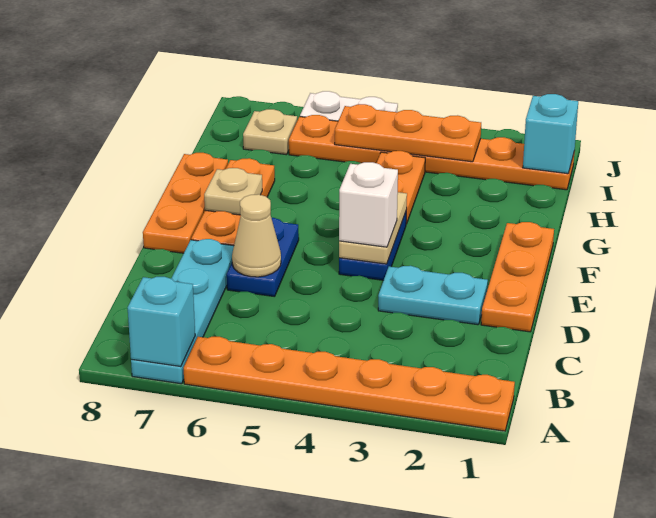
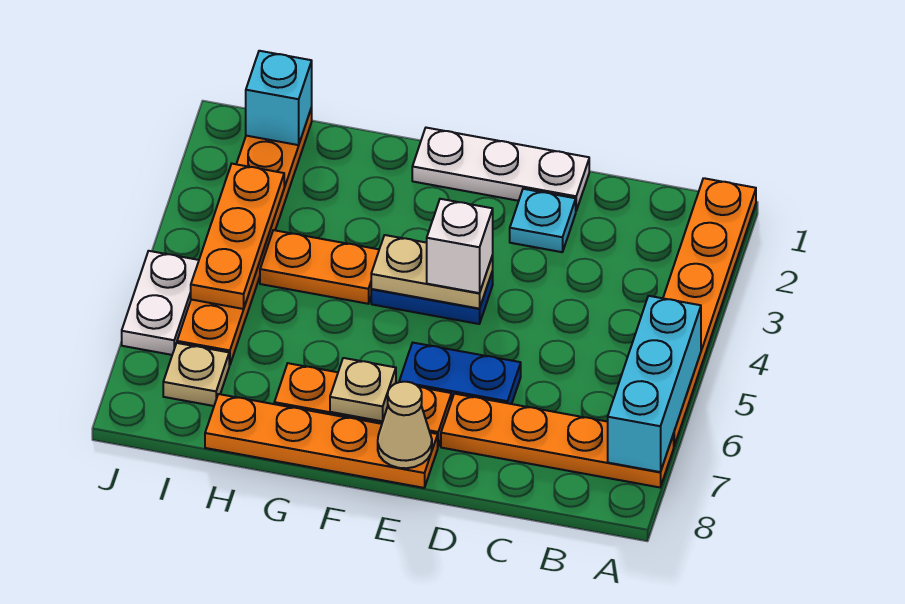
cyan plate A7:D7 level 1 -> orange plate A7:D7 level 1
cyan brick A7 level 2 -> cyan brick A5:A7 level 2
orange plate D1:F1 level 1 -> white plate D1:F1 level 1
cyan plate D2:D3 level 1 -> cyan plate D2 level 1
tan cone D6 level 2 -> tan cone E8 level 2
orange plate E8:G8 level 1 -> orange plate E8:H8 level 1

